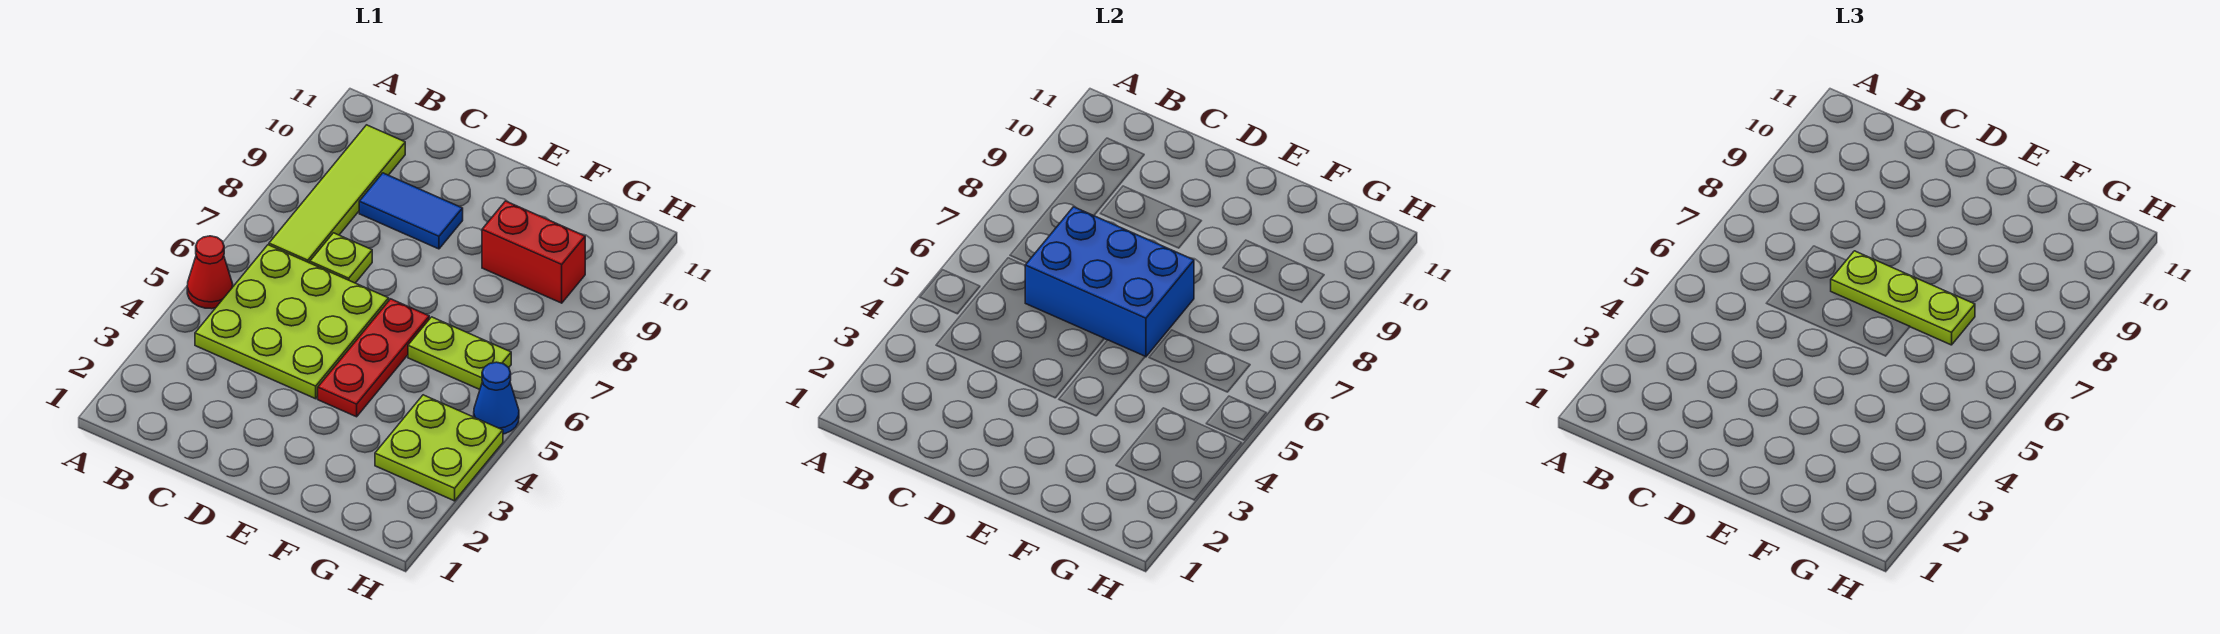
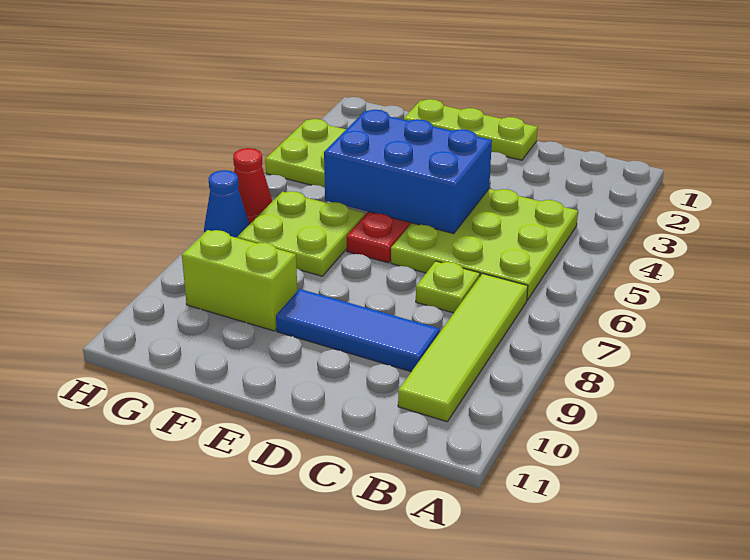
red cone A5 level 1 -> red cone H6 level 1
blue brick C6:E7 level 2 -> blue brick D4:F5 level 2
blue tile C9:D9 level 1 -> blue tile C9:E9 level 1
lime plate D7:F7 level 3 -> lime plate D1:F1 level 1
lime plate F6:G6 level 1 -> lime plate F6:G7 level 1
red brick F9:G9 level 1 -> lime brick F9:G9 level 1
blue cone H5 level 1 -> blue cone H7 level 1

